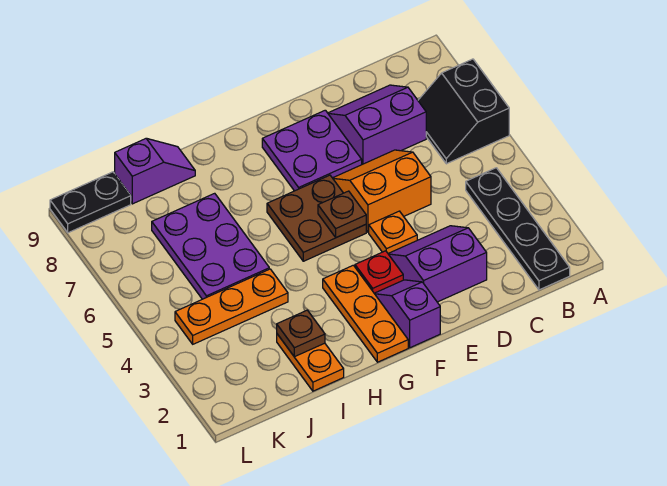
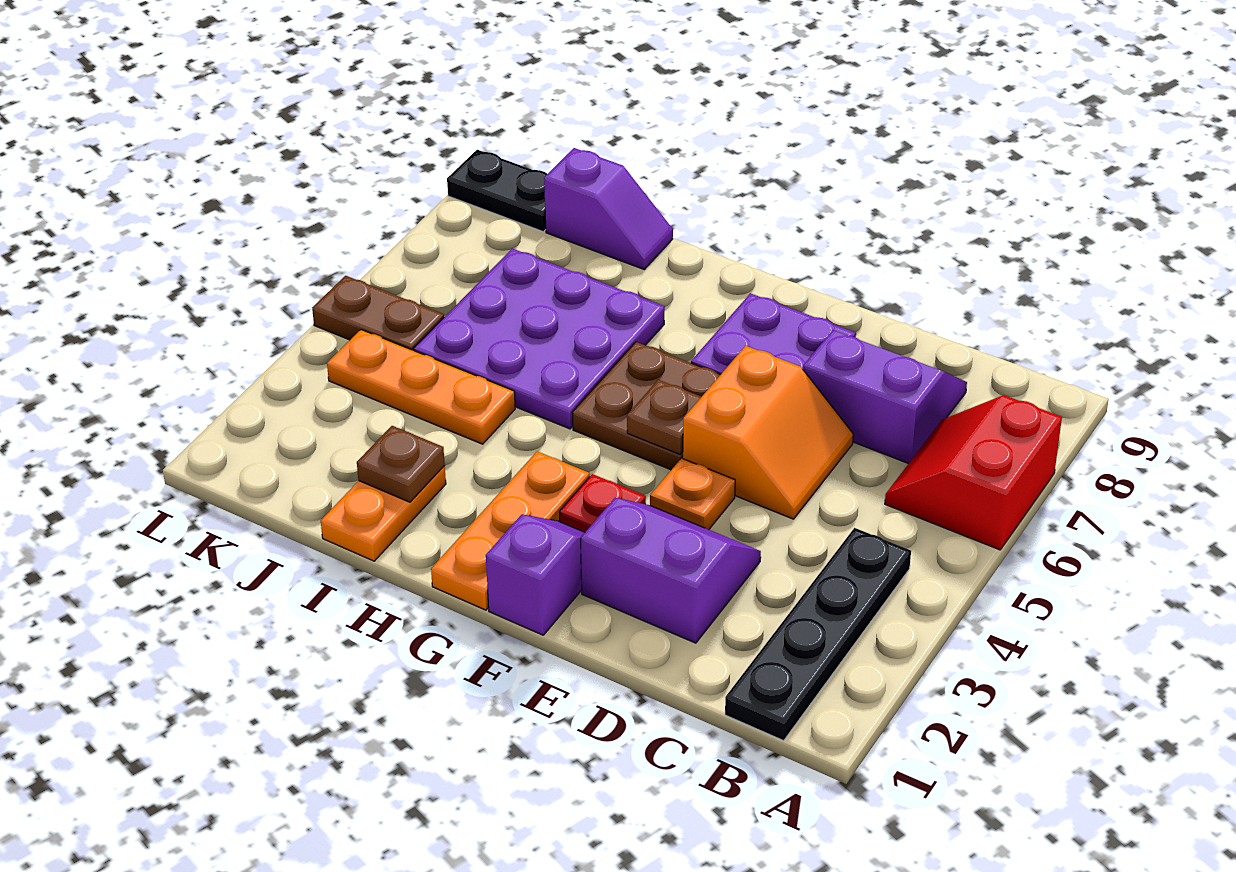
black slope A6:B7 level 1 top A -> red slope A6:B7 level 1 top A
orange slope D5:E6 level 1 top 5 -> orange slope D5:E6 level 1 top E
purple plate I5:J7 level 1 -> purple plate H5:J7 level 1
none -> brown plate K5:L5 level 1

